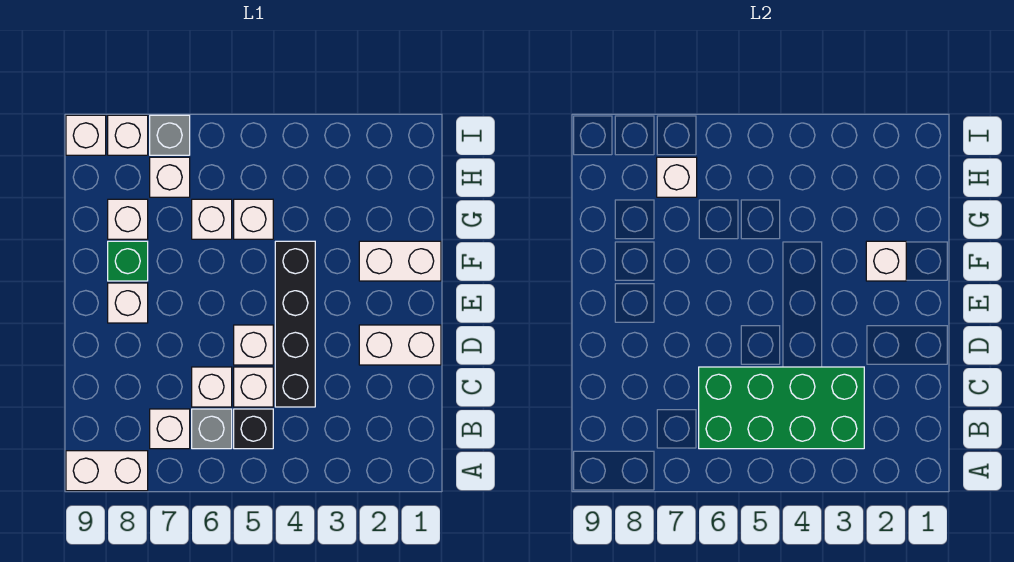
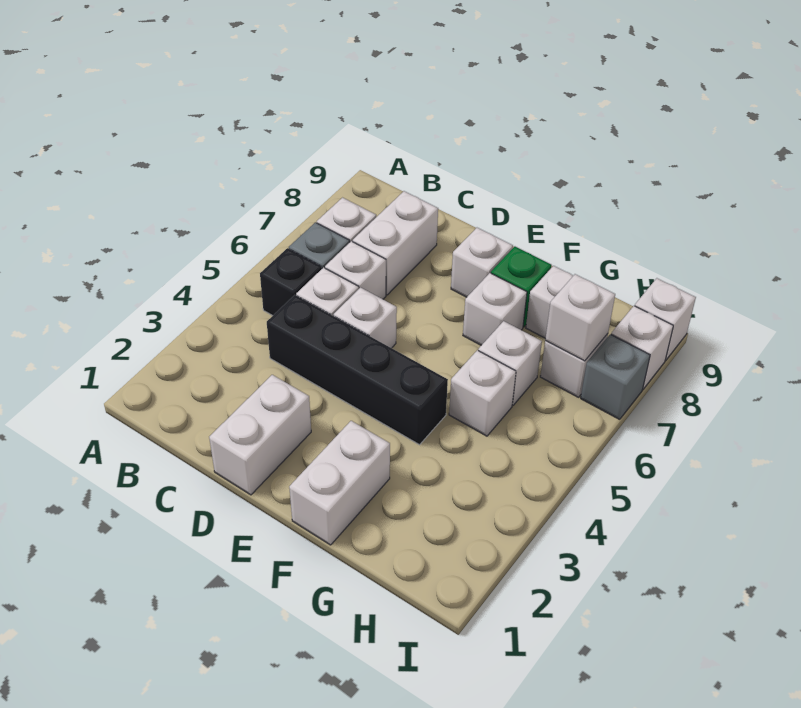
white brick A8:A9 level 1 -> white brick C7:C8 level 1
green brick B3:C6 level 2 -> none
white brick F2 level 2 -> white brick F7 level 1

